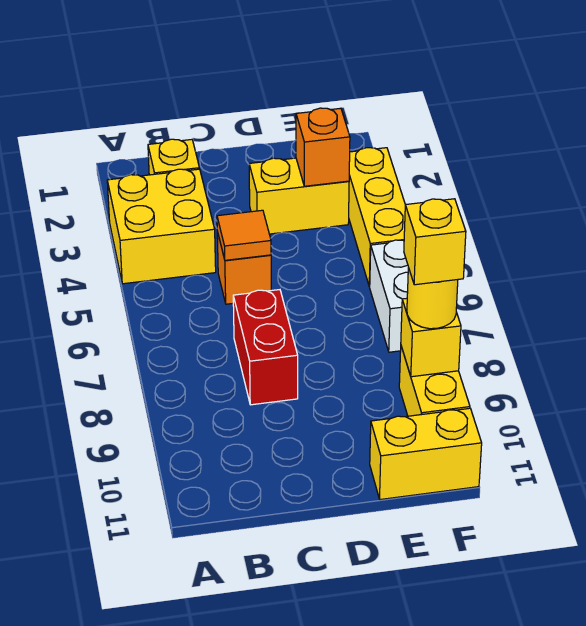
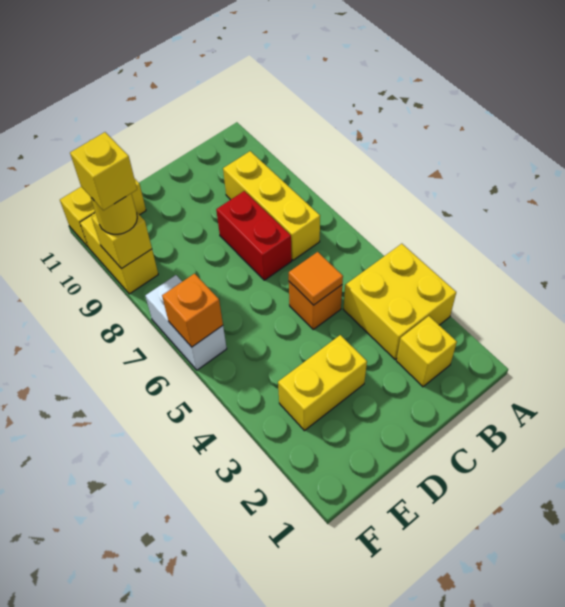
orange brick E3 level 2 -> orange brick F6 level 2
yellow brick F3:F5 level 1 -> yellow brick B7:B9 level 1

